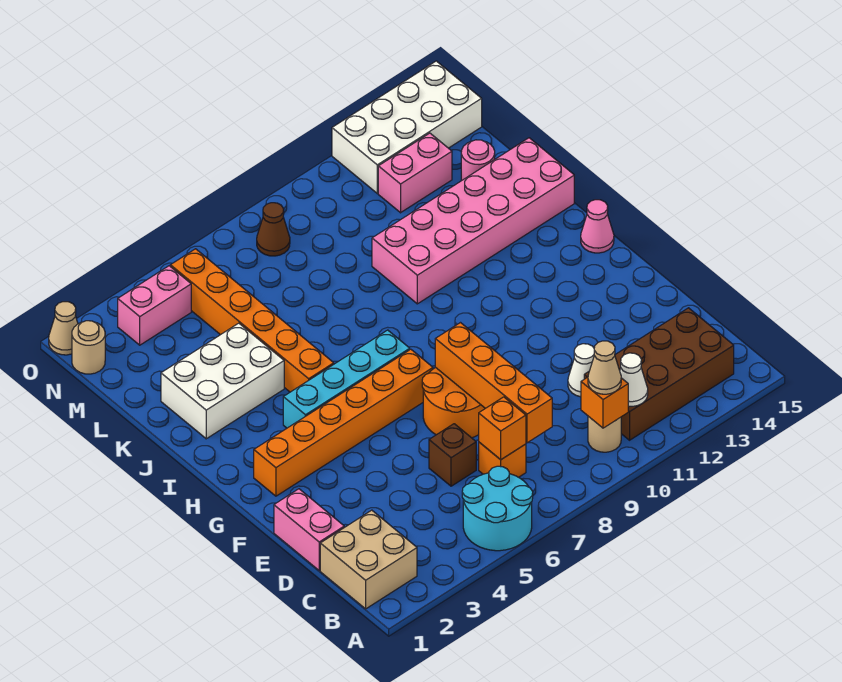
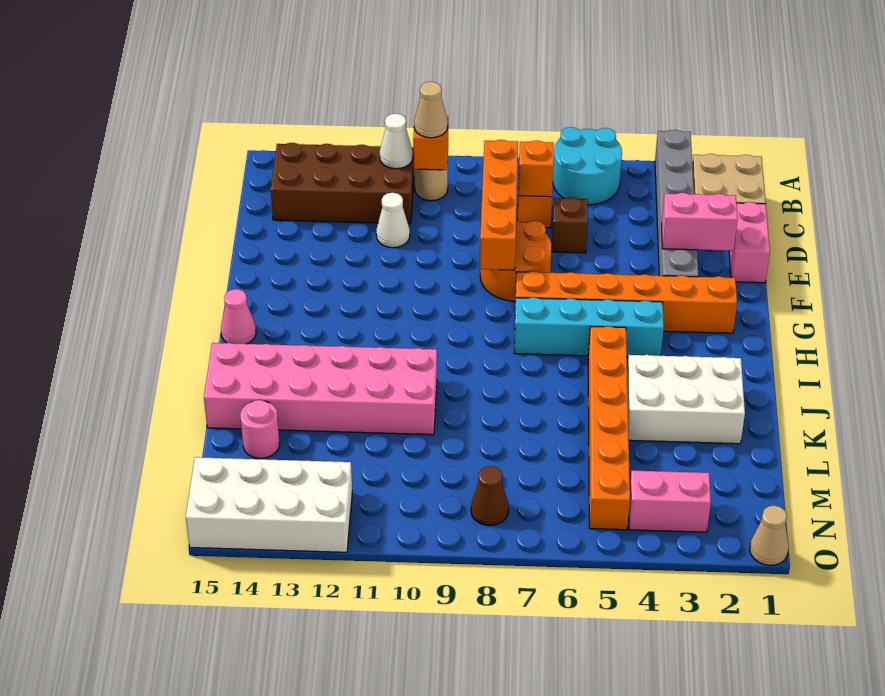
none -> grey brick A3:F3 level 1
pink brick M12:M13 level 1 -> pink brick E2:E3 level 2
tan round brick N1 level 1 -> none

